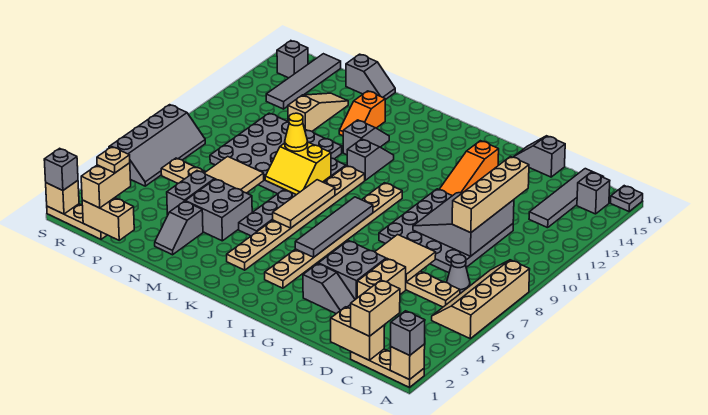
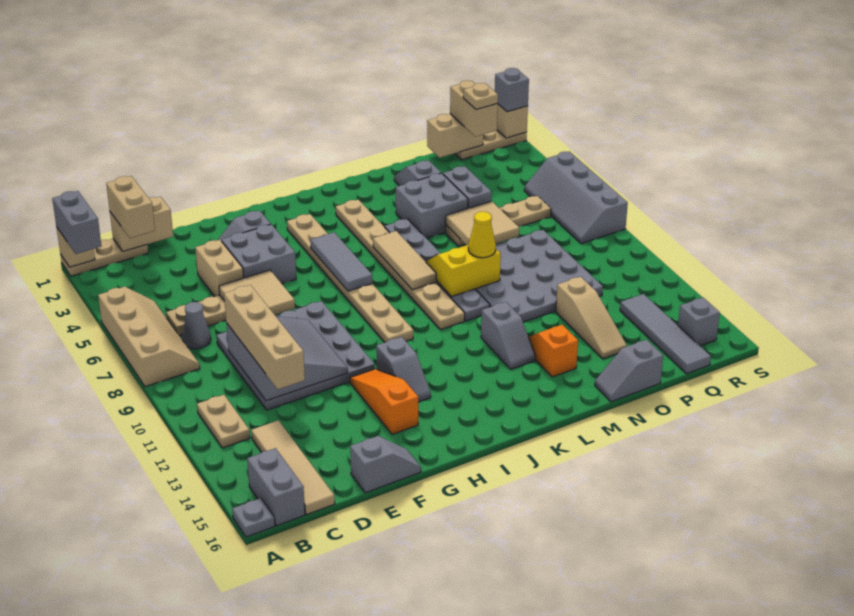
grey brick A1 level 3 -> grey brick A1:A2 level 3
none -> tan plate B11:B12 level 1
grey brick B15 level 1 -> grey brick B15:B16 level 1
grey tile C13:C16 level 1 -> tan tile C13:C16 level 1
grey tile I5:I8 level 2 -> grey tile I5:I7 level 2
grey slope K11:K12 level 1 top 11 -> grey slope H12:H13 level 1 top 12

